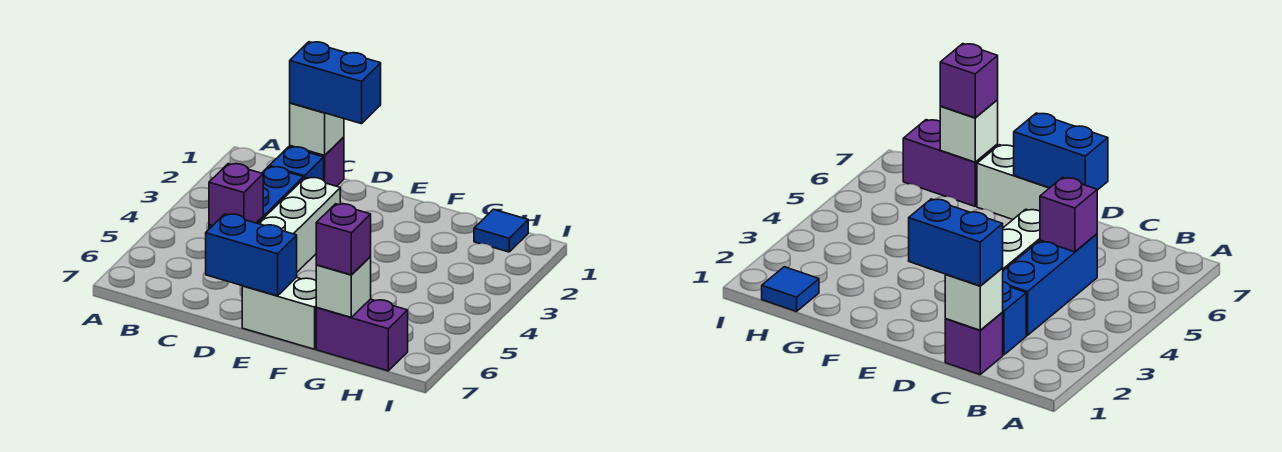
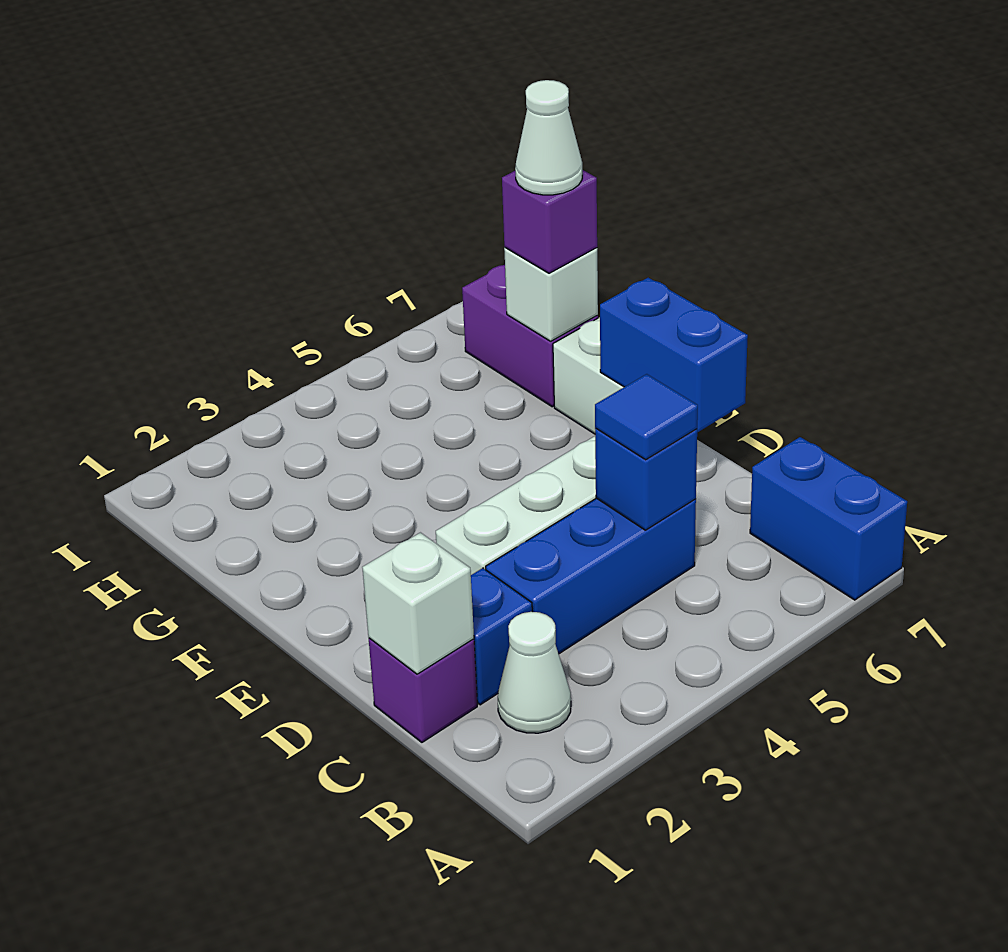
none -> white cone B2 level 1
blue brick C1:D1 level 3 -> blue brick A7:B7 level 1
purple brick C5 level 2 -> blue brick C5 level 2
none -> white cone G7 level 4
blue tile H1 level 1 -> blue tile C5 level 3

